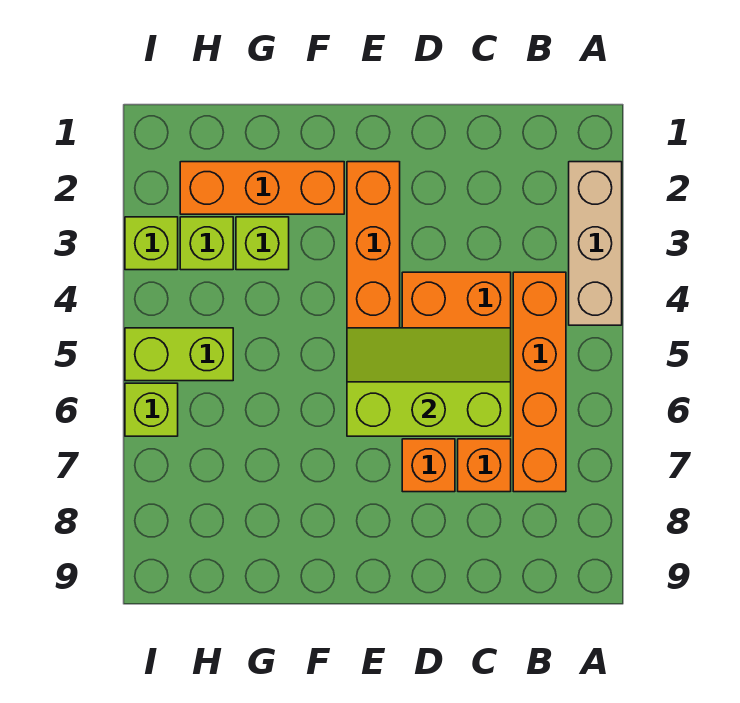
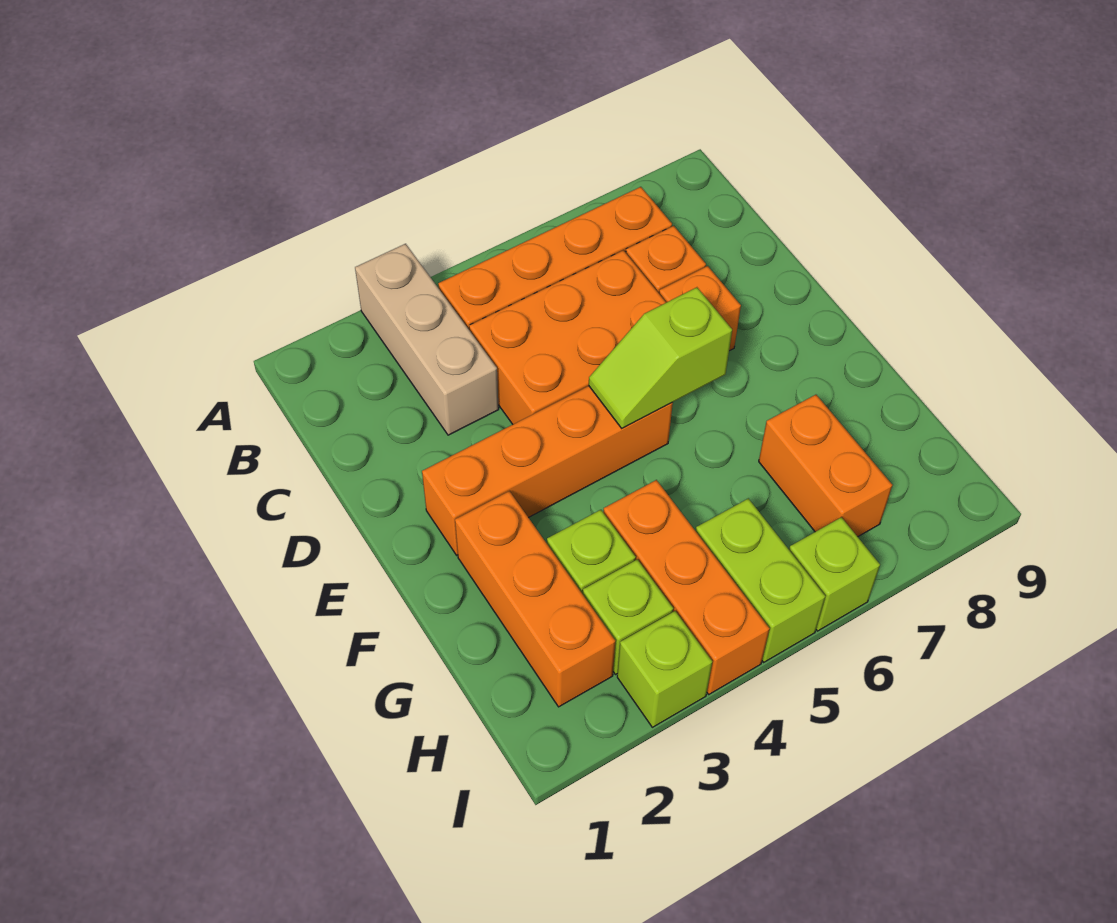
tan brick A2:A4 level 1 -> tan brick A3:C3 level 1
lime slope C5:E6 level 2 top 6 -> lime slope E5:E6 level 2 top 6
none -> orange brick G4:I4 level 1
none -> orange brick G7:H7 level 1

